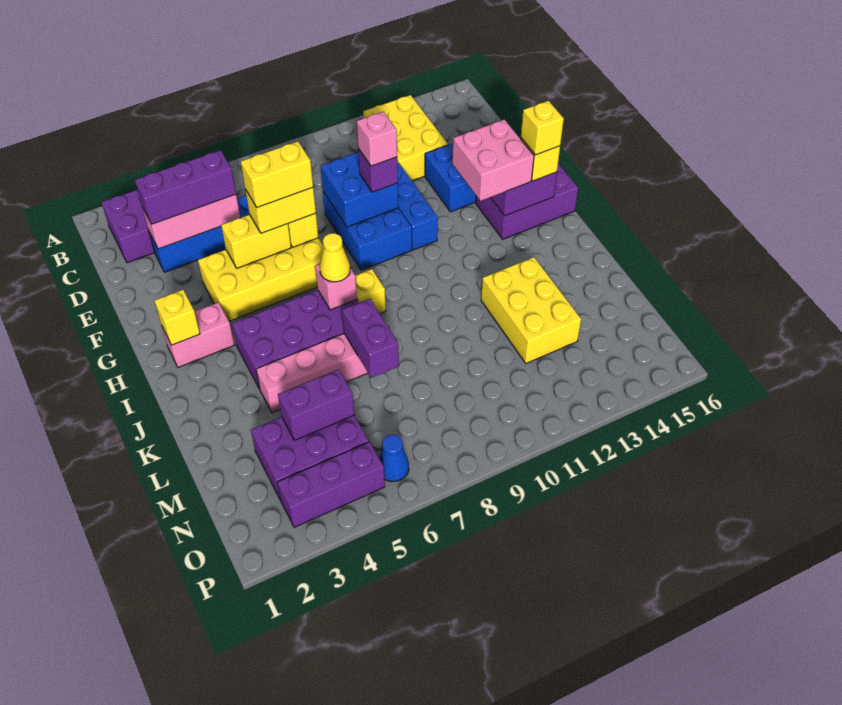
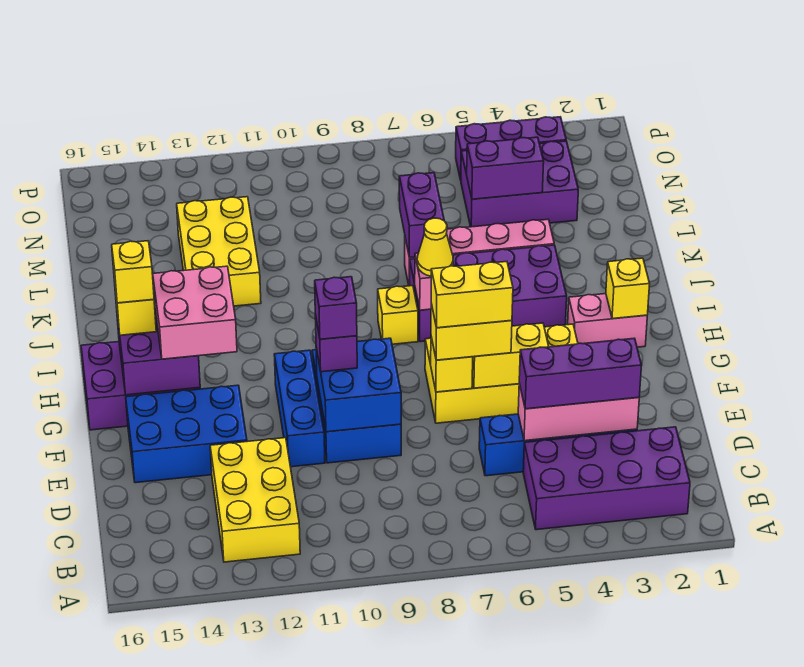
pink brick F10 level 4 -> purple brick F10 level 4
blue cone O6 level 1 -> none

